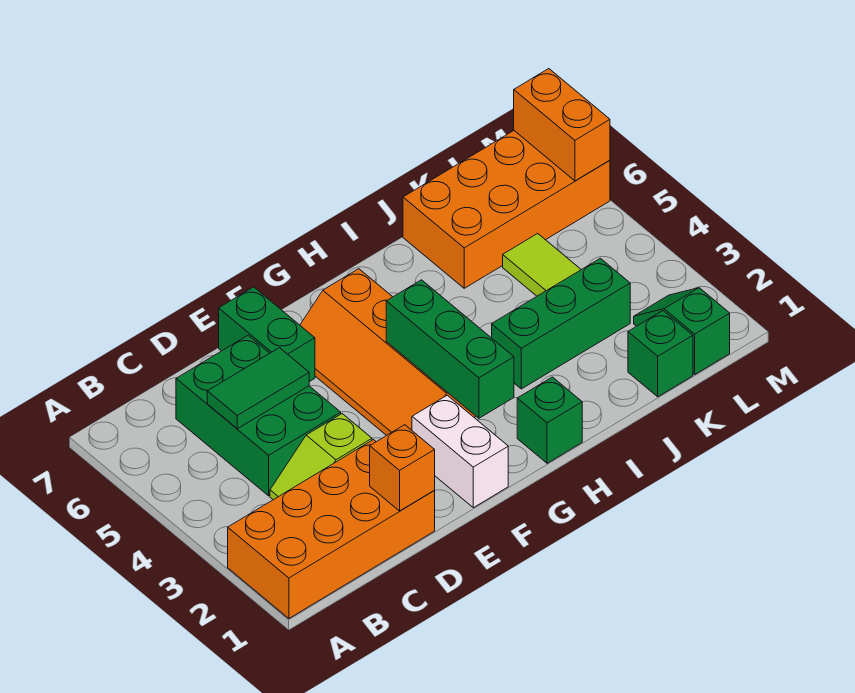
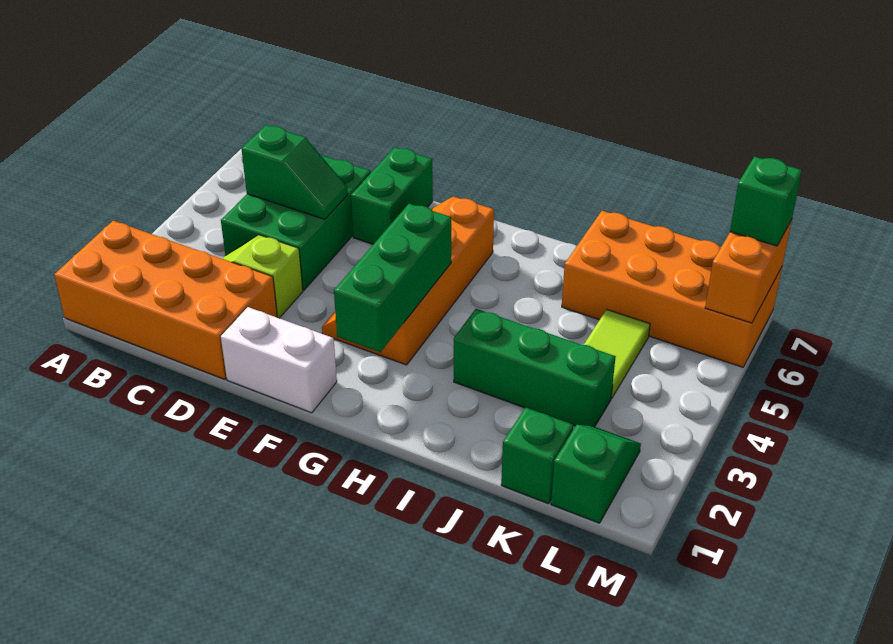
green tile C5:D5 level 2 -> green slope C5:D5 level 2 top C
orange brick D1 level 2 -> none
white brick F1:F2 level 1 -> white brick E1:F1 level 1
green brick H1 level 1 -> green brick M7 level 3

